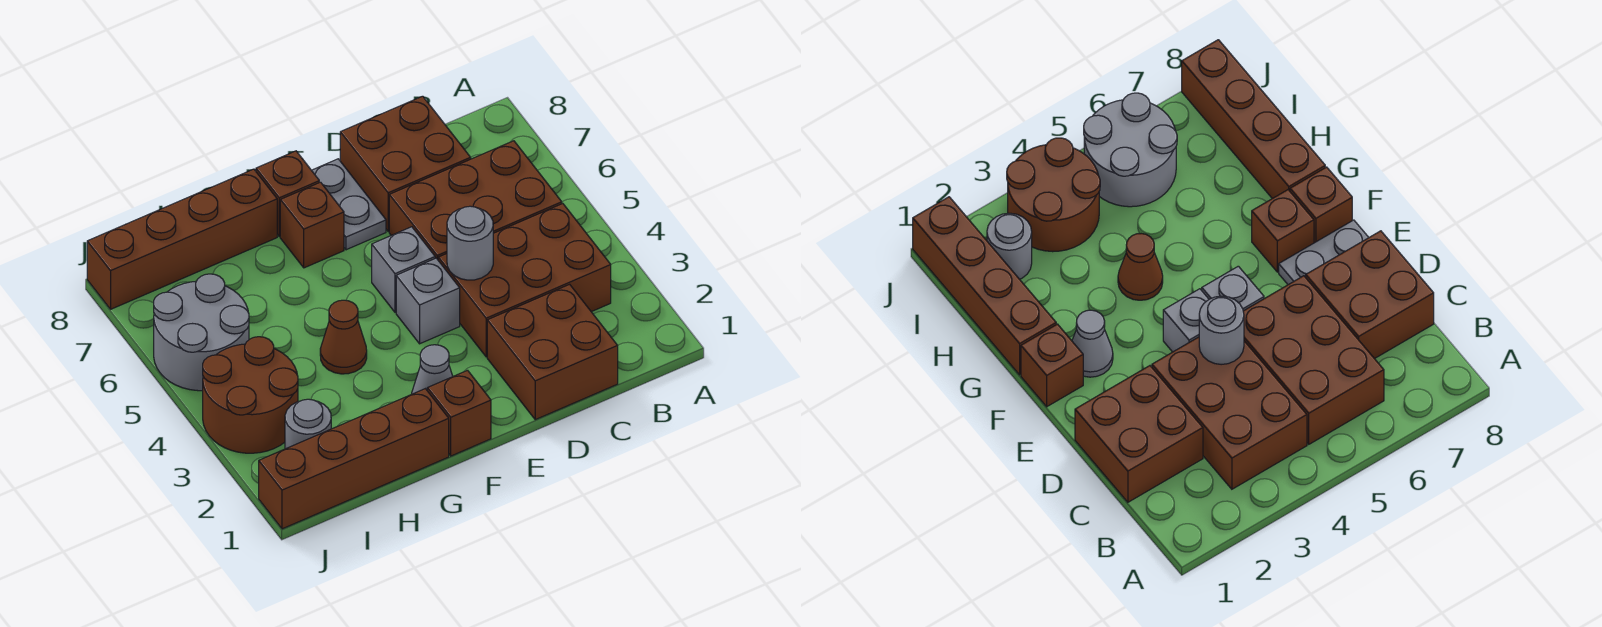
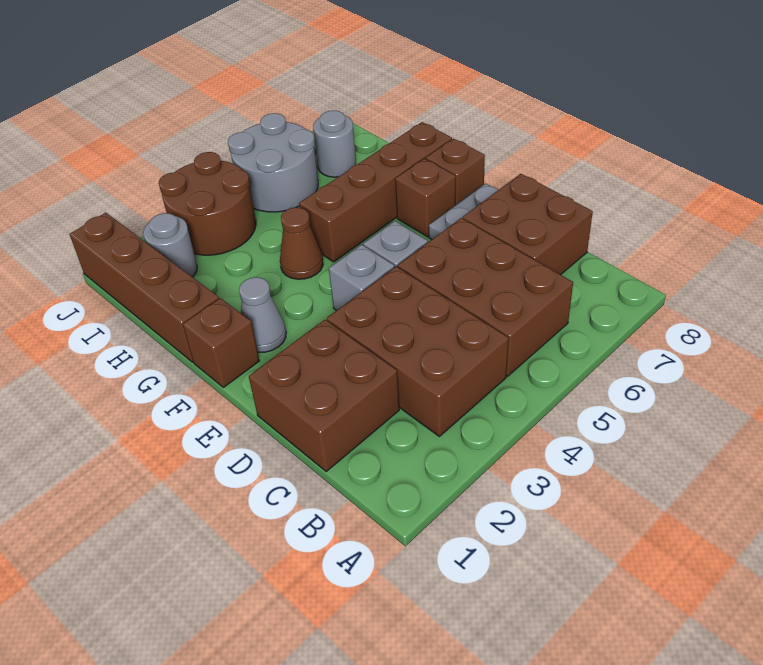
grey round brick D4 level 2 -> grey round brick I7 level 1
brown brick G8:J8 level 1 -> brown brick G5:G8 level 1

